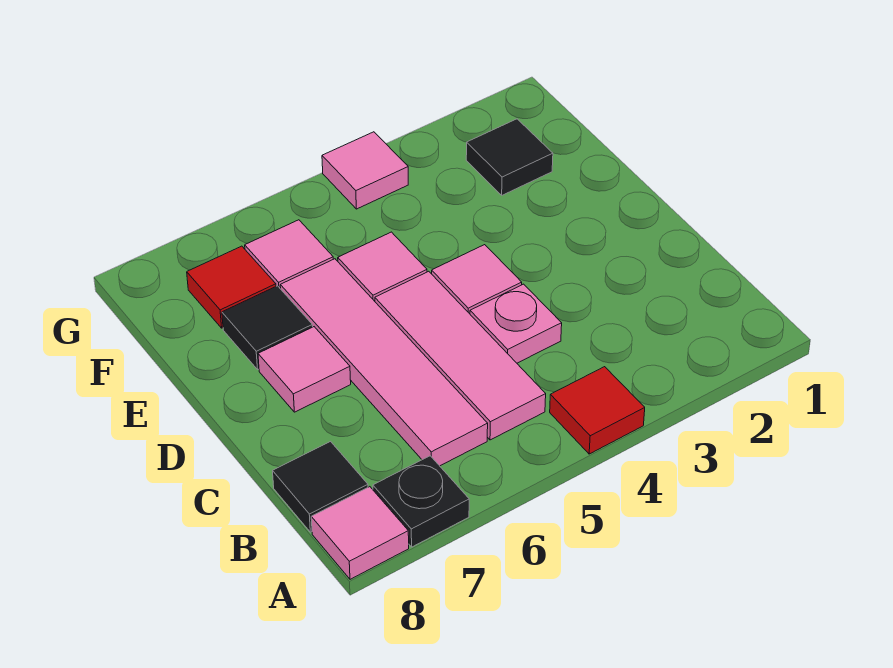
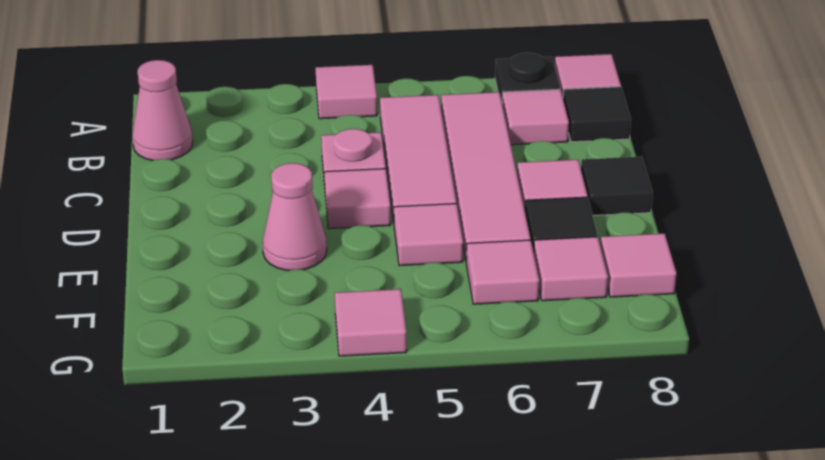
red tile A4 level 1 -> pink tile A4 level 1
none -> pink cone B1 level 1
none -> pink tile B7 level 1
none -> pink cone E3 level 1
black tile F2 level 1 -> black tile D8 level 1
red tile F7 level 1 -> pink tile F7 level 1
none -> pink tile F8 level 1

